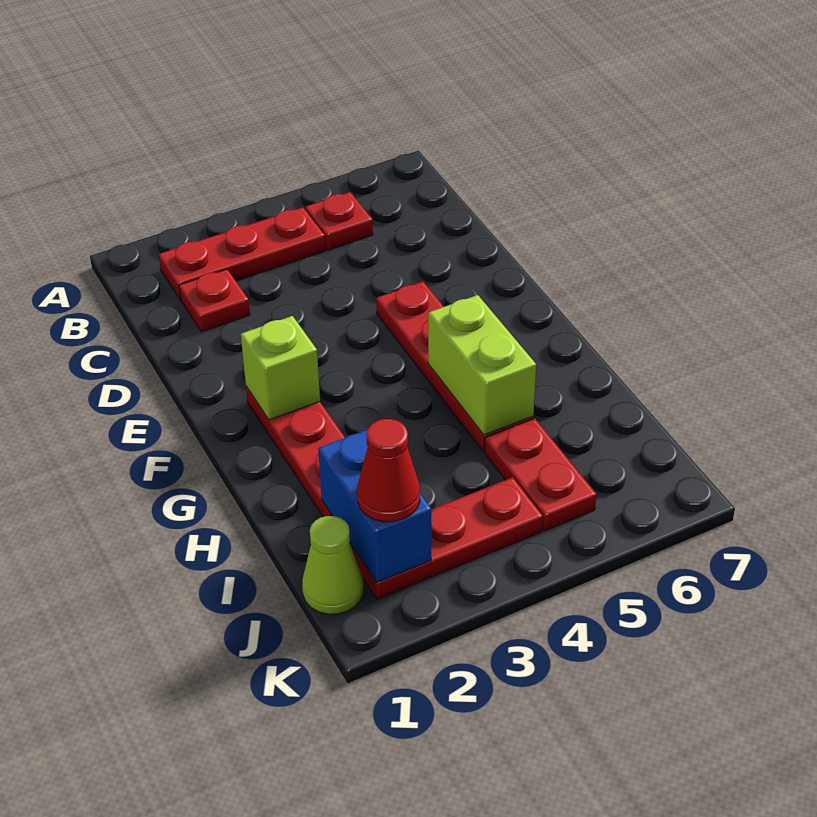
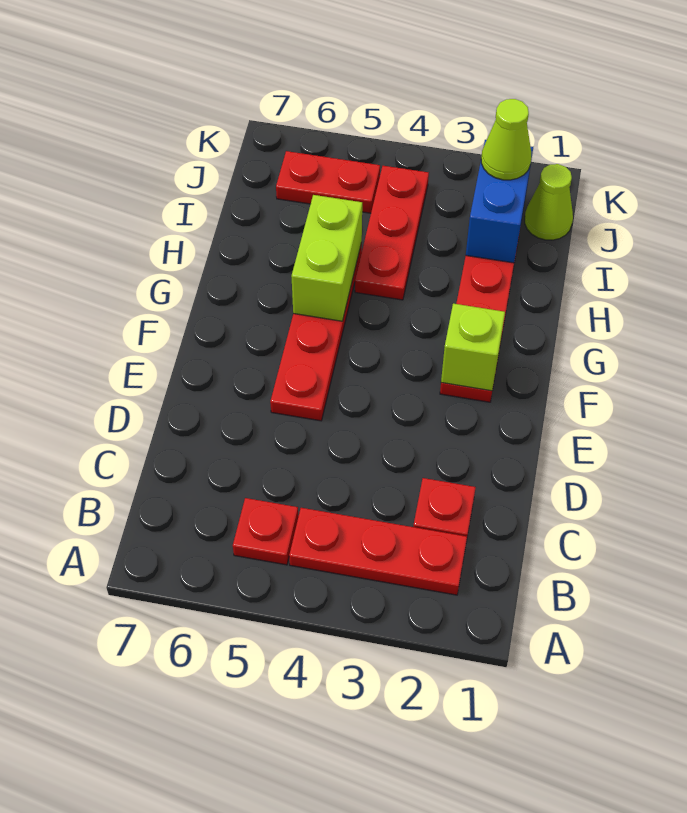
red plate I5:J5 level 1 -> red plate J5:J6 level 1
red plate J2:J4 level 1 -> red plate H4:J4 level 1
red cone J2 level 3 -> lime cone J2 level 3

